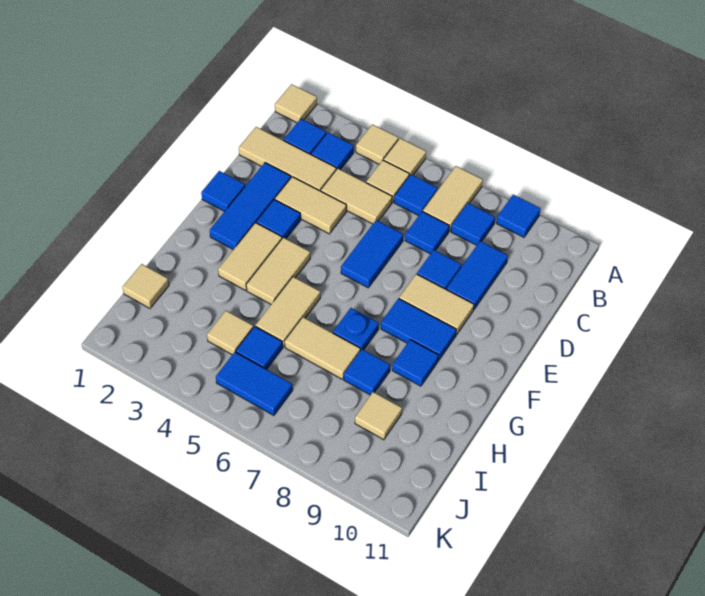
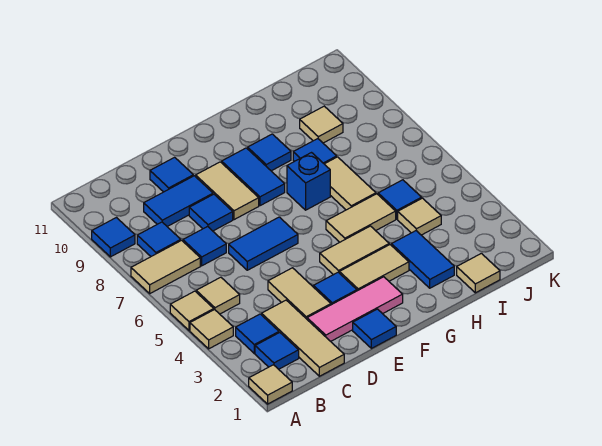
blue tile B6 level 1 -> blue tile D10 level 1
tan tile C4:C5 level 1 -> none
blue tile D2:F2 level 1 -> pink tile D2:F2 level 1
blue plate G7 level 1 -> blue brick G7 level 1
blue tile J5:J6 level 1 -> blue tile H2:H3 level 1

